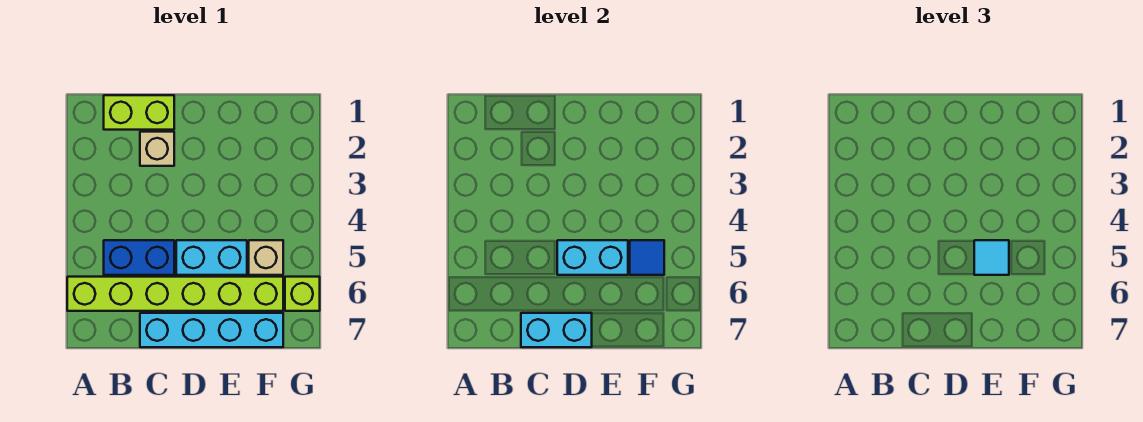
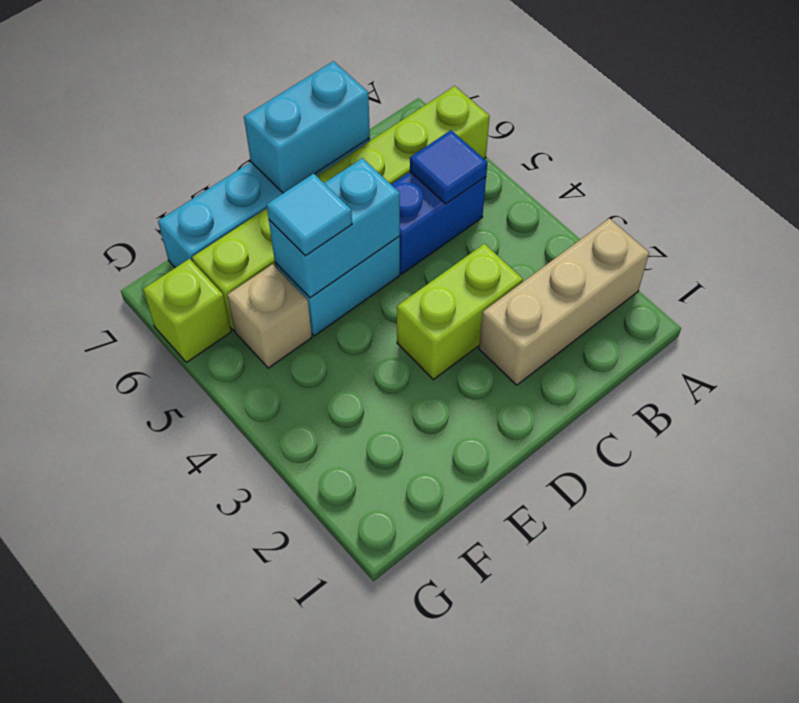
lime brick B1:C1 level 1 -> lime brick C3:D3 level 1
tan brick C2 level 1 -> tan brick A2:C2 level 1
blue tile F5 level 2 -> blue tile B5 level 2

